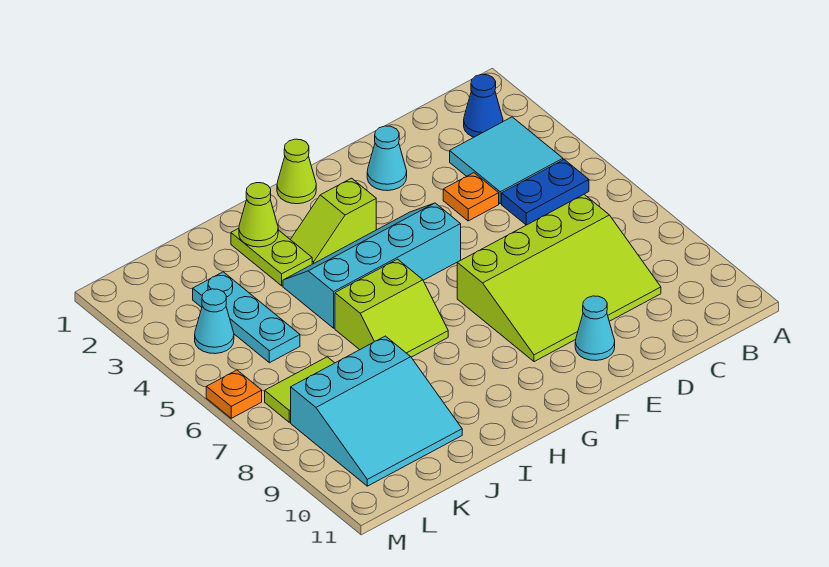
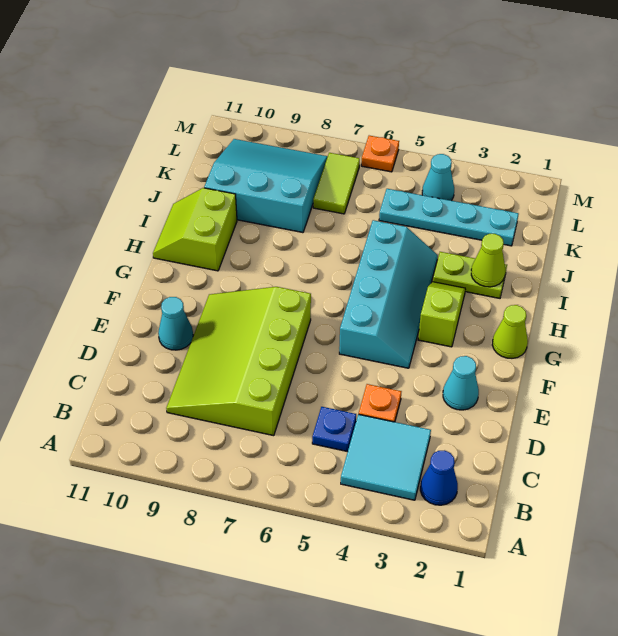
blue plate B5:C5 level 1 -> blue plate C5 level 1
lime slope H6:I7 level 1 top 6 -> lime slope H10:I11 level 1 top 10
cyan slope J8:L10 level 1 top 8 -> cyan slope J8:L10 level 1 top J
cyan plate K3:K5 level 1 -> cyan plate K2:K5 level 1

